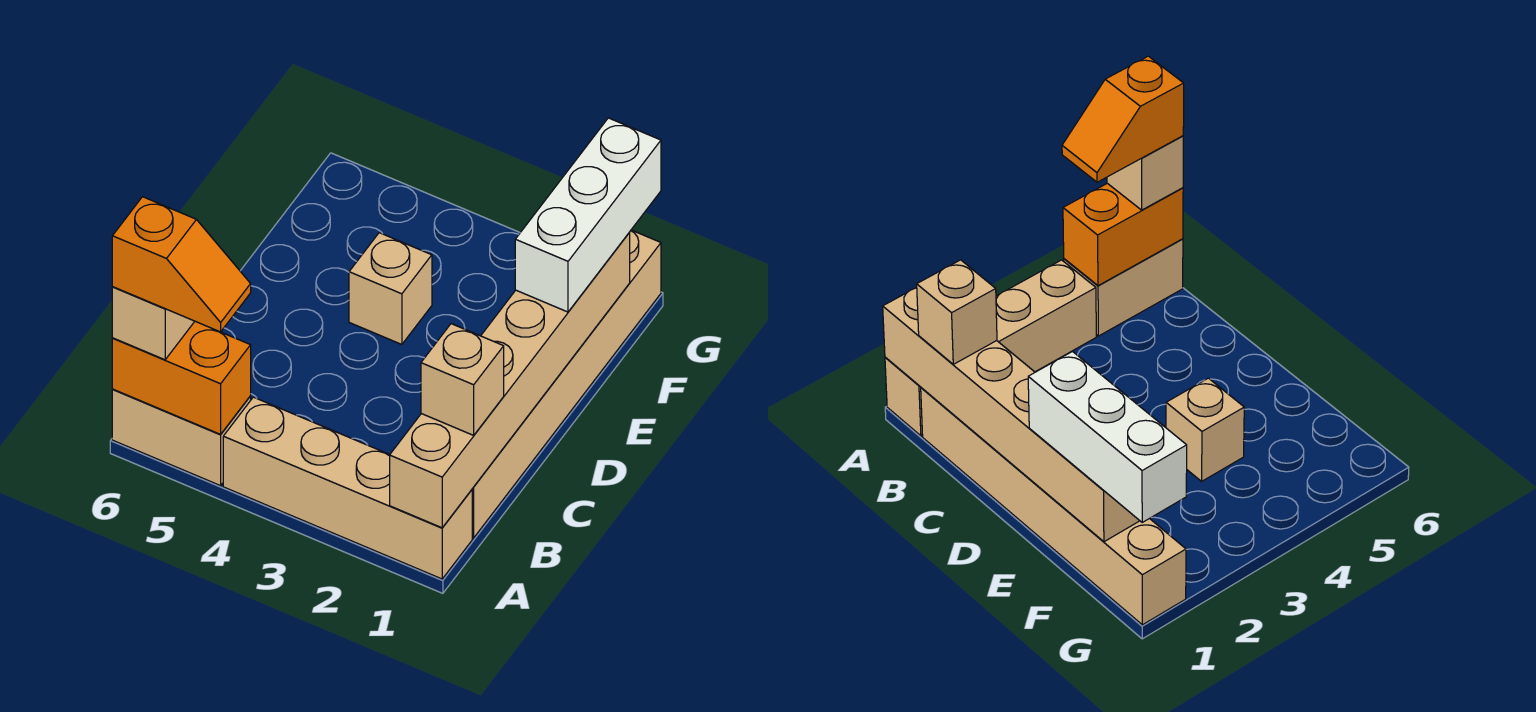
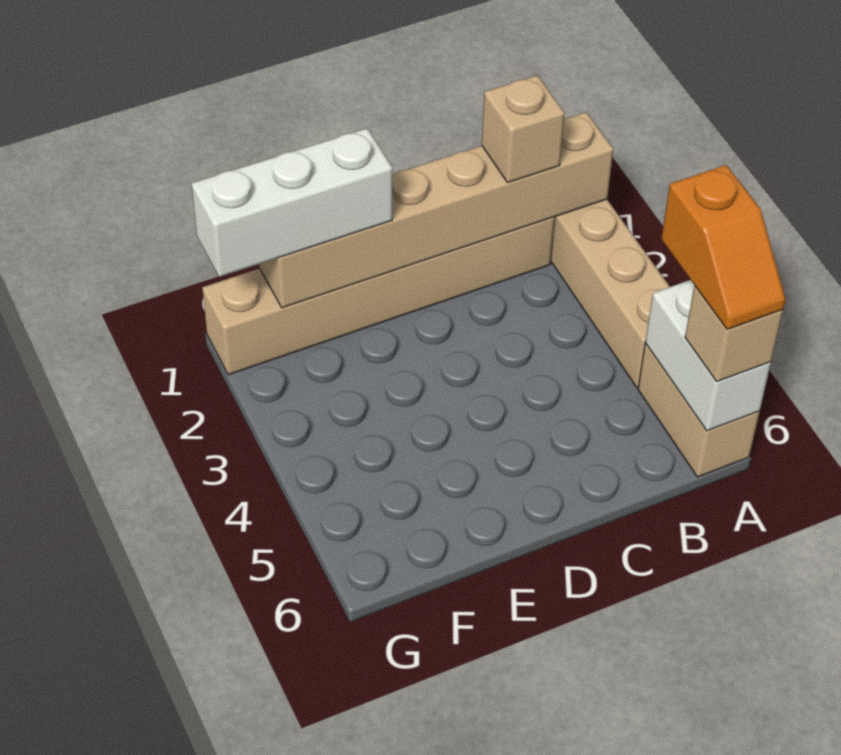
orange brick A5:A6 level 2 -> white brick A5:A6 level 2
orange slope A5:A6 level 4 top 6 -> orange slope A5:A6 level 4 top 5
tan brick E4 level 1 -> none

